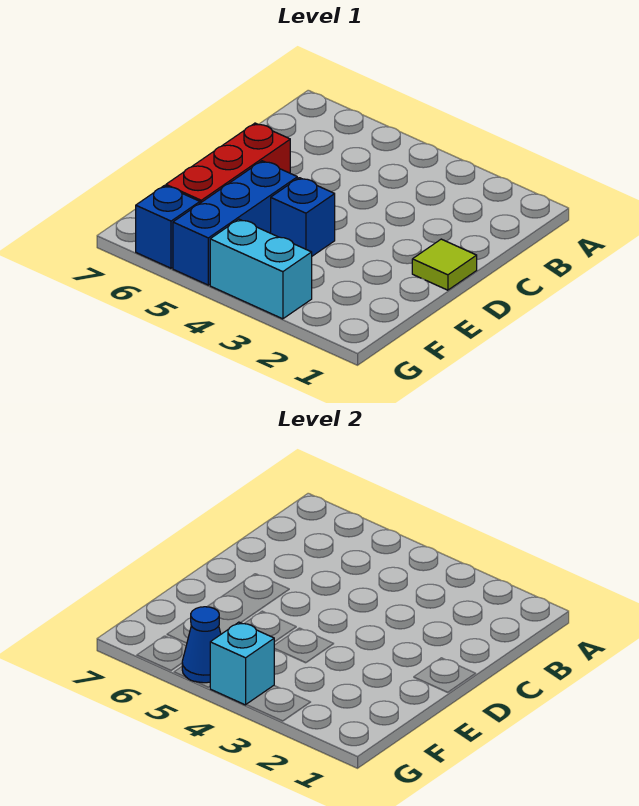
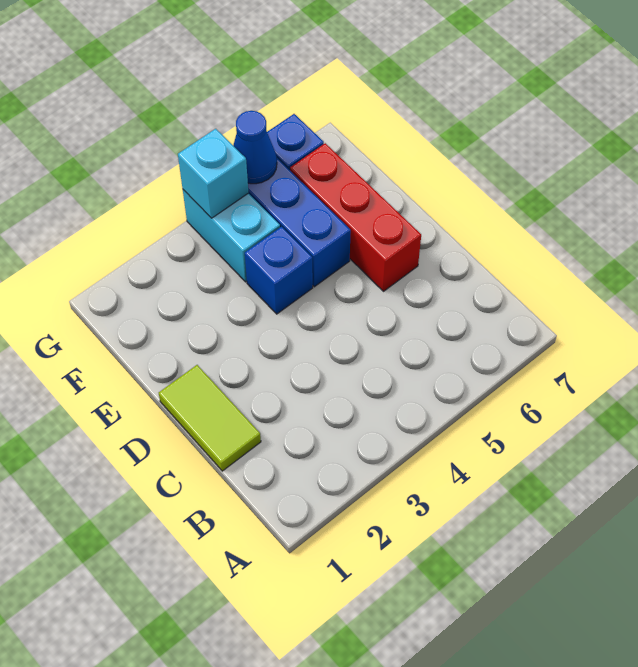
lime tile D1 level 1 -> lime tile C1:D1 level 1
cyan brick G3:G4 level 1 -> cyan brick F4:G4 level 1

